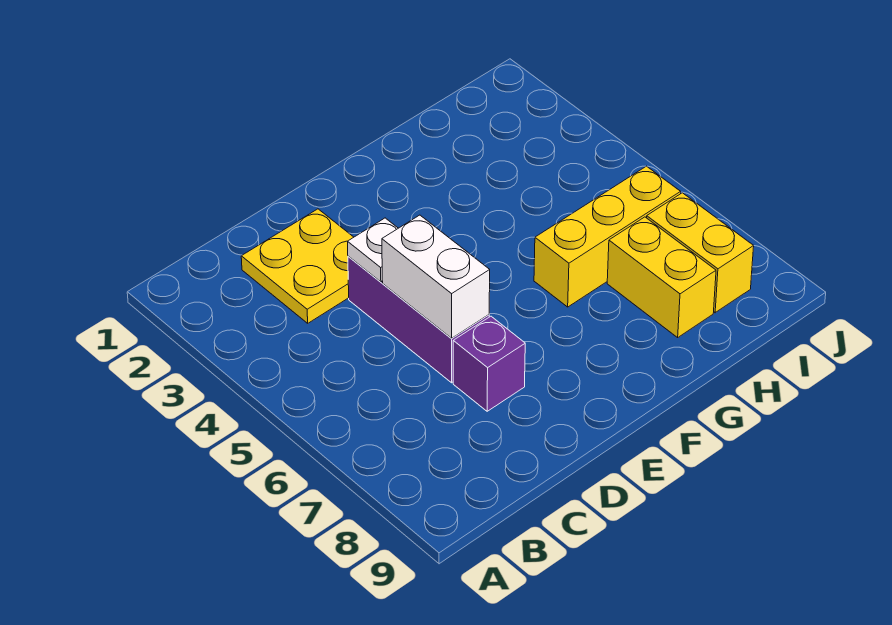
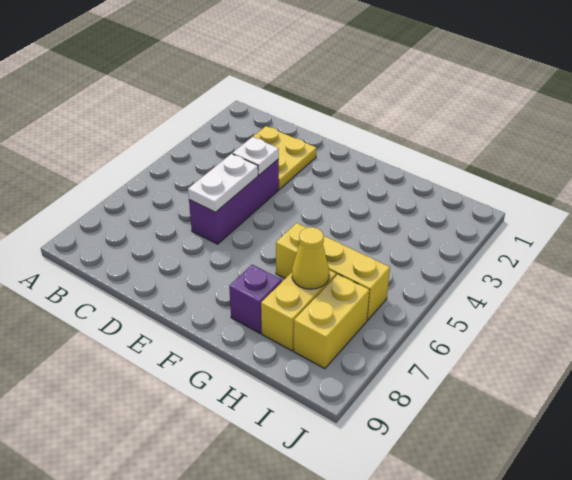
white brick D5:D6 level 2 -> white plate D5:D6 level 2
purple brick D7 level 1 -> purple brick G8 level 1
none -> yellow cone H7 level 2

